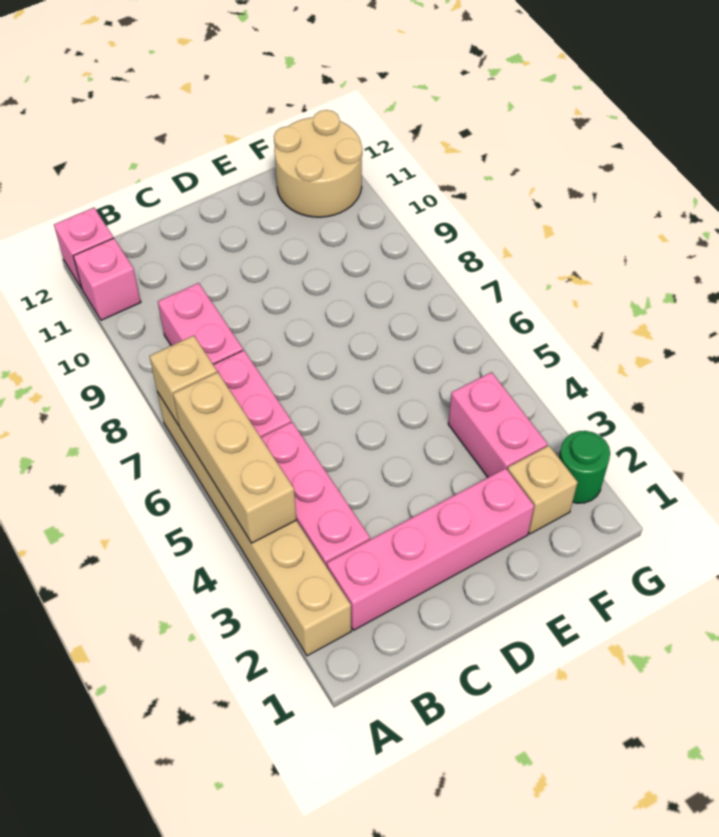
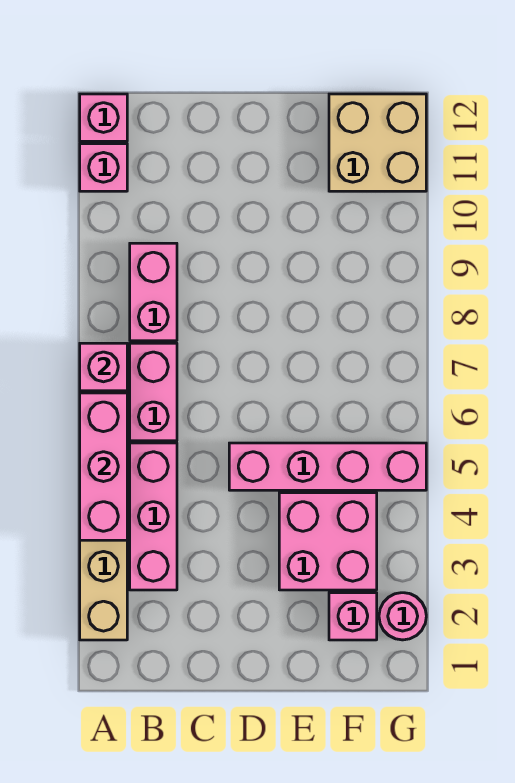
tan brick A4:A6 level 2 -> pink brick A4:A6 level 2
tan brick A7 level 2 -> pink brick A7 level 2
pink brick B2:E2 level 1 -> pink brick D5:G5 level 1
tan brick F2 level 1 -> pink brick F2 level 1
pink brick F3:F4 level 1 -> pink brick E3:F4 level 1
tan round brick F11:G12 level 1 -> tan brick F11:G12 level 1
green round brick G2 level 1 -> pink round brick G2 level 1

